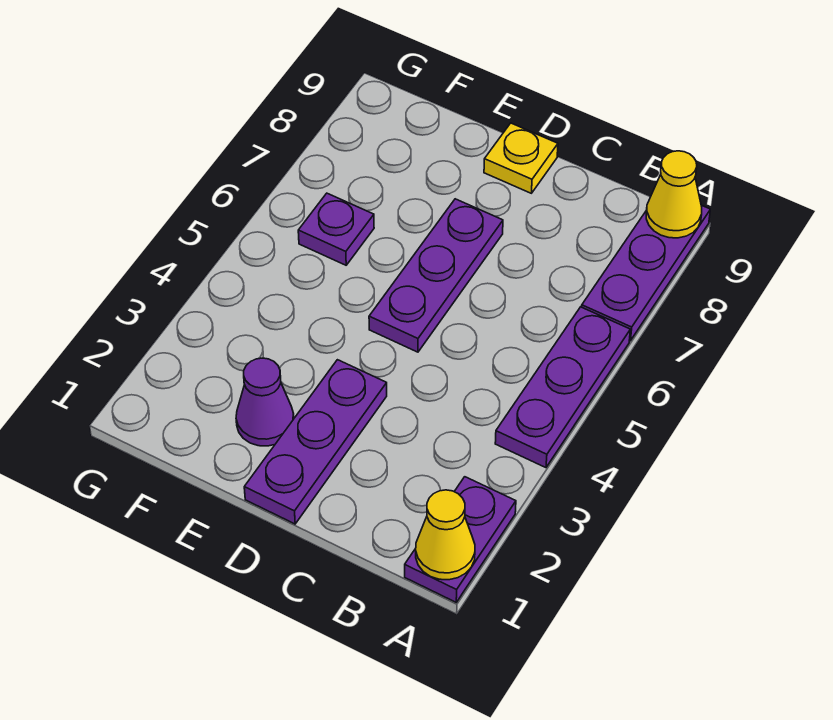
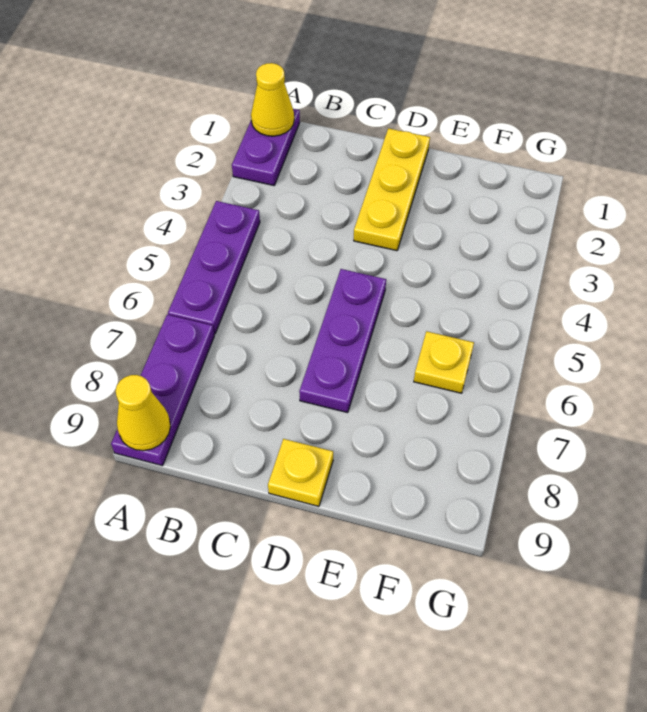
purple plate D1:D3 level 1 -> yellow plate D1:D3 level 1
purple cone E2 level 1 -> none
purple plate F6 level 1 -> yellow plate F6 level 1

